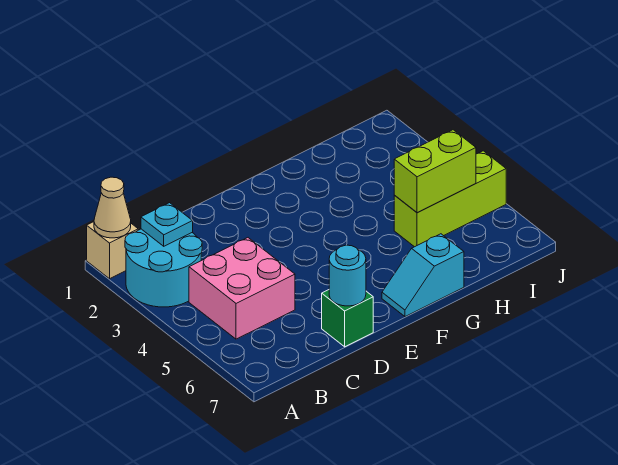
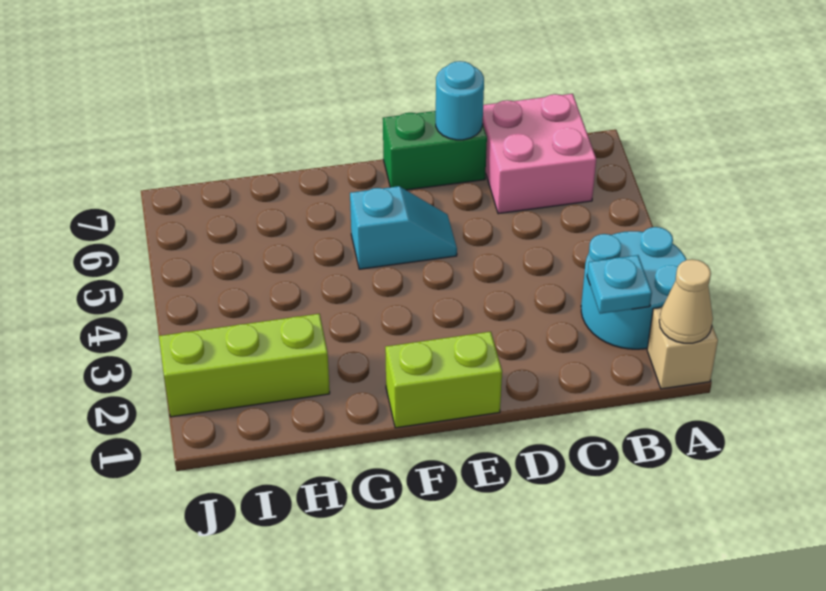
pink brick B4:C5 level 1 -> pink brick B6:C7 level 1
green brick D7 level 1 -> green brick D7:E7 level 1
cyan slope F7:G7 level 1 top G -> cyan slope E5:F5 level 1 top F
lime brick H5:J5 level 1 -> lime brick H2:J2 level 1
lime brick H5:I5 level 2 -> lime brick E1:F1 level 1

